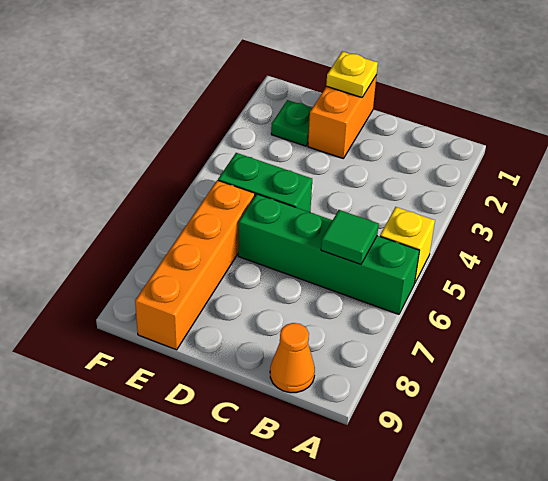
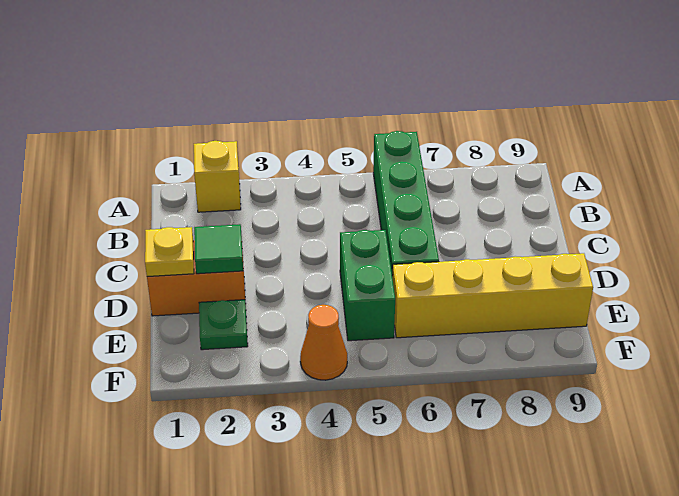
yellow brick A5 level 1 -> yellow brick A2 level 1
green tile B6 level 2 -> green tile D2 level 2
orange cone B9 level 1 -> orange cone F4 level 1
orange brick E6:E9 level 1 -> yellow brick E6:E9 level 1

